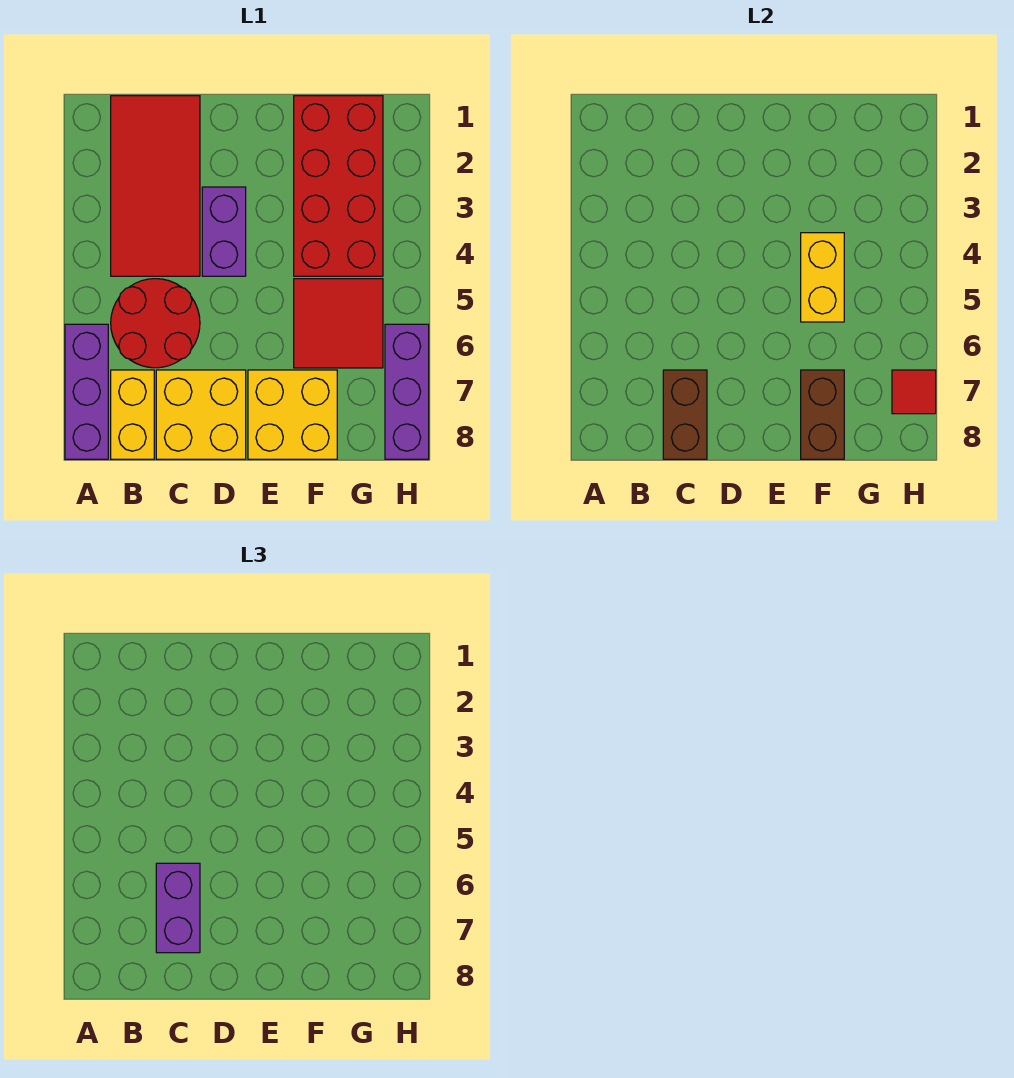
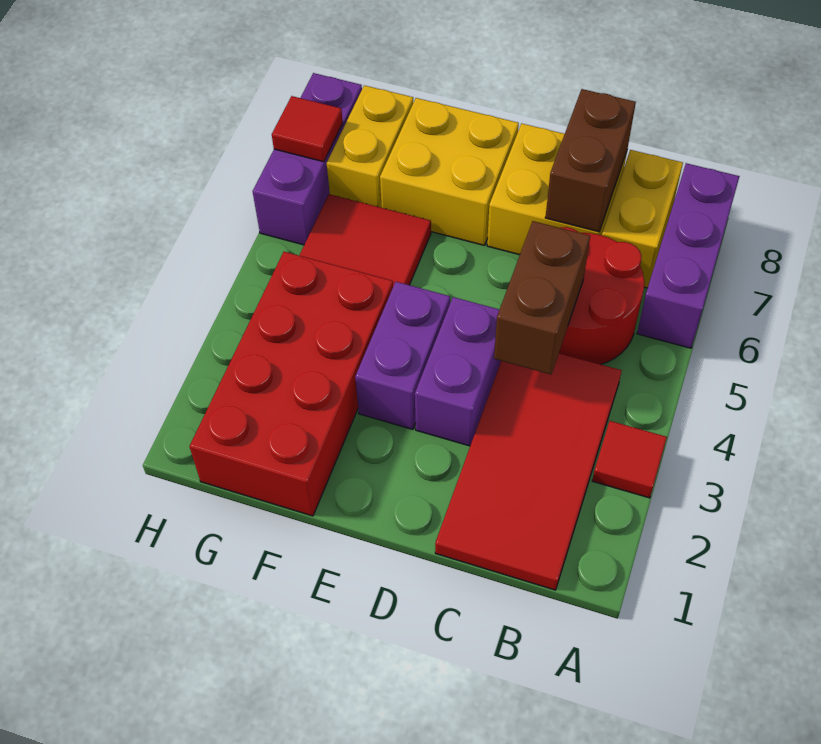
none -> red tile A3 level 1
purple brick C6:C7 level 3 -> purple brick E3:E4 level 1
yellow brick F4:F5 level 2 -> yellow brick G7:G8 level 1
brown brick F7:F8 level 2 -> brown brick C4:C5 level 2

